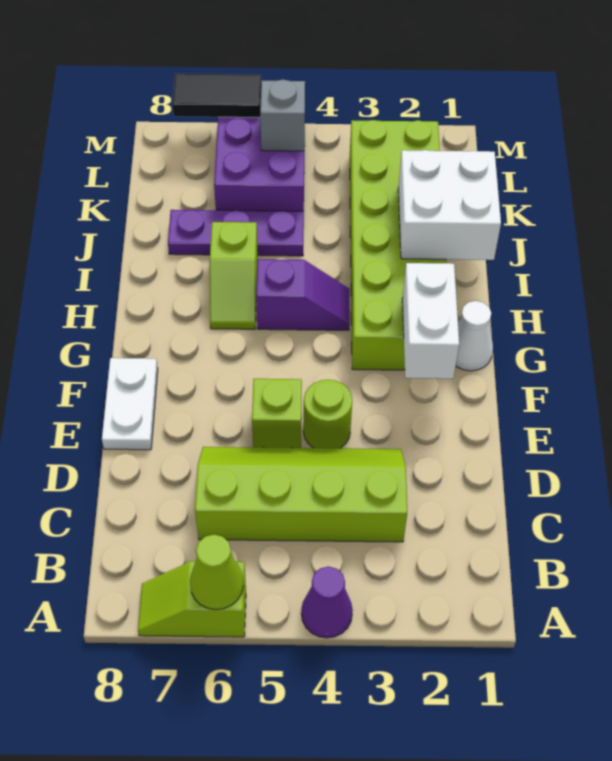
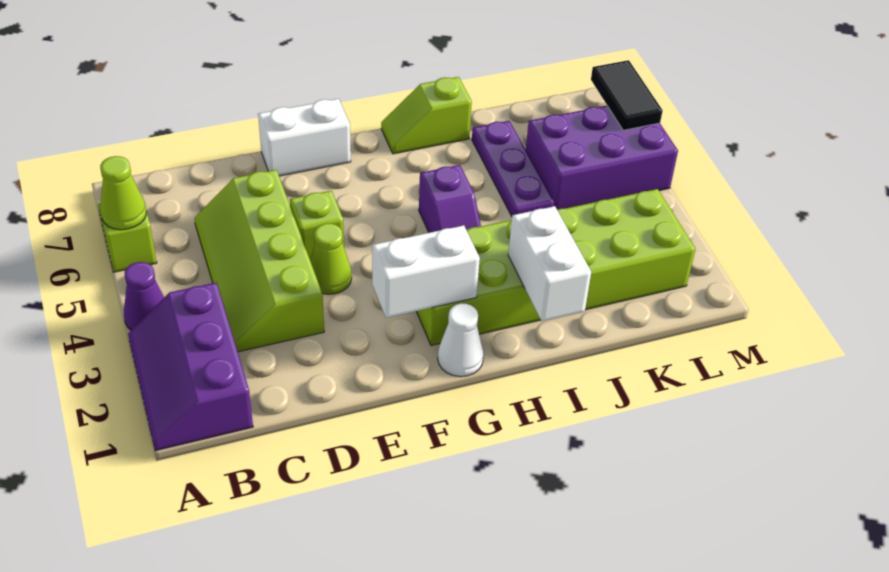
none -> purple slope A1:B3 level 1 top B
lime slope C3:D6 level 1 top C -> lime slope C3:D6 level 1 top D
lime round brick E4 level 1 -> lime cone E4 level 1
white plate E8:F8 level 1 -> white brick E8:F8 level 1
lime slope H6:I6 level 1 top I -> lime slope H8:I8 level 1 top I
white brick I1:J2 level 2 -> white brick I1:I2 level 2
grey brick L5 level 2 -> none

